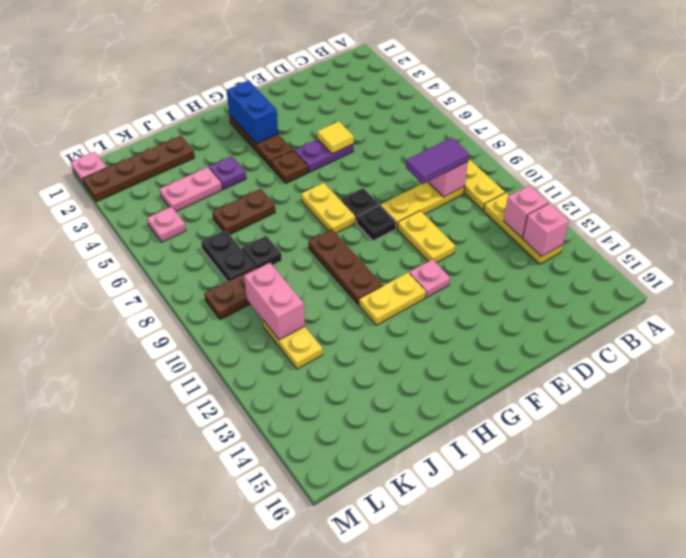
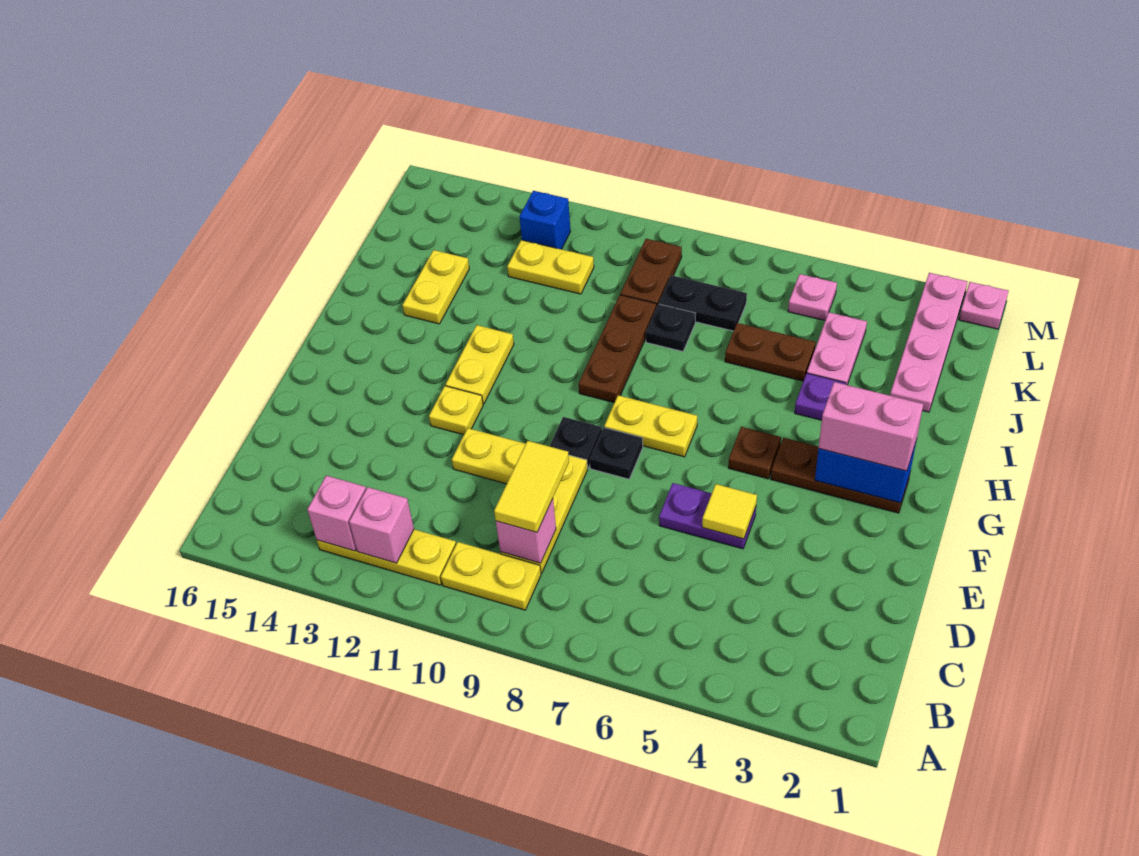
purple tile C9:D9 level 3 -> yellow tile C9:D9 level 3
purple plate E5:F5 level 1 -> purple plate E5:E6 level 1
pink plate F12 level 1 -> yellow plate F12 level 1
brown plate H9:H11 level 1 -> brown plate H9:J9 level 1
brown plate I6:J6 level 1 -> brown plate J5:J6 level 1
none -> yellow plate I14:J14 level 1
brown plate J2:M2 level 1 -> pink plate J2:M2 level 1
pink brick K10:K11 level 2 -> pink brick G2:G3 level 3
none -> blue brick L12 level 1

